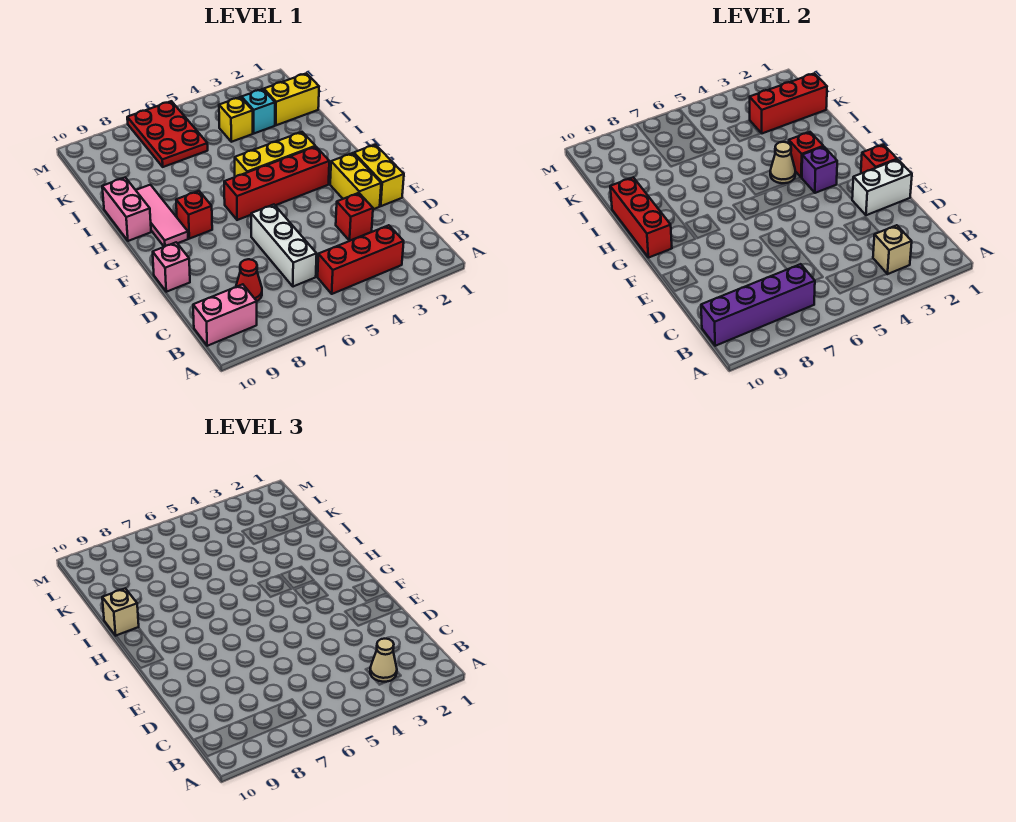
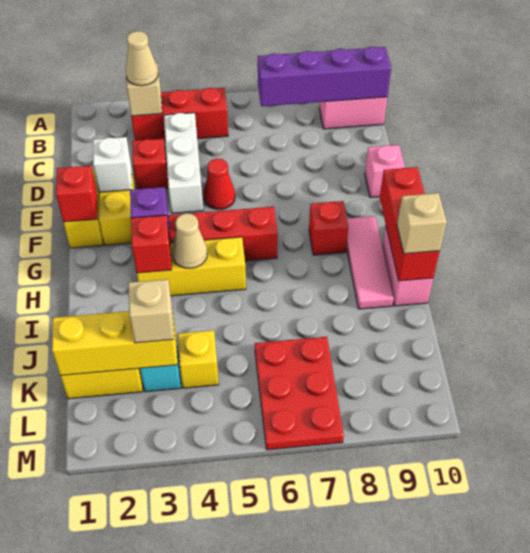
white brick C6:E6 level 1 -> white brick C4:E4 level 1
red cone C8 level 1 -> red cone E5 level 1
white brick E1:E2 level 2 -> white brick E2 level 2
red brick K1:K3 level 2 -> yellow brick K1:K3 level 2
none -> tan brick K3 level 3

